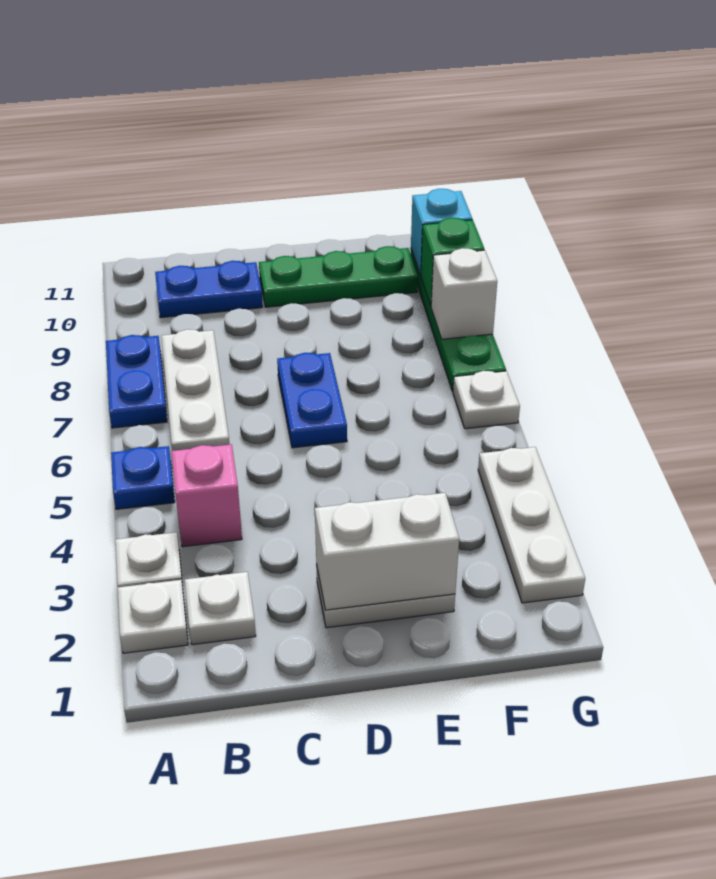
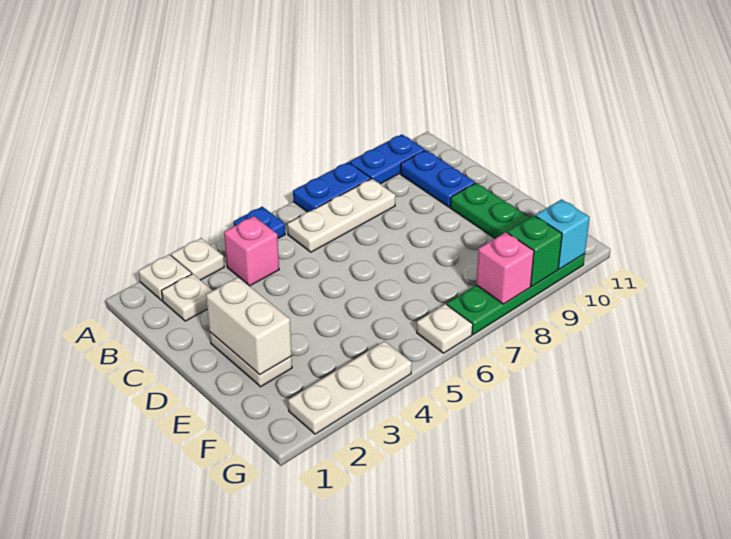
blue plate D6:D7 level 1 -> blue plate A9:A10 level 1
white brick G8 level 2 -> pink brick G8 level 2

